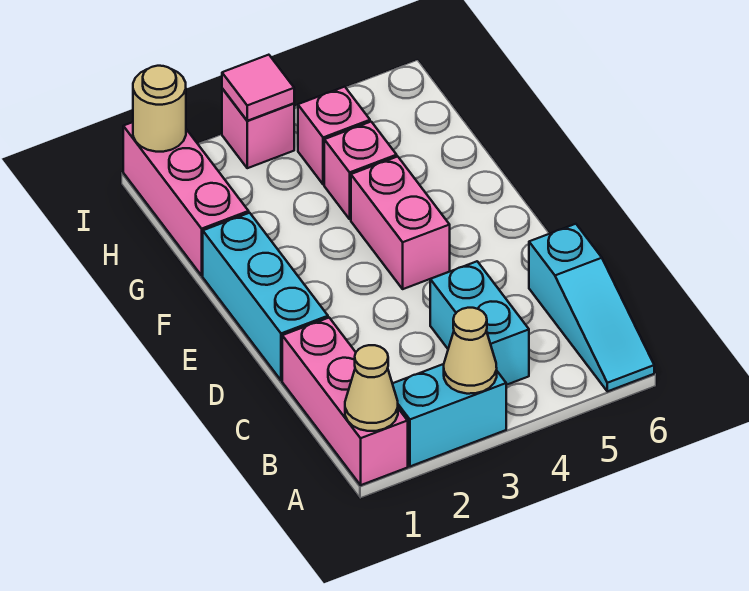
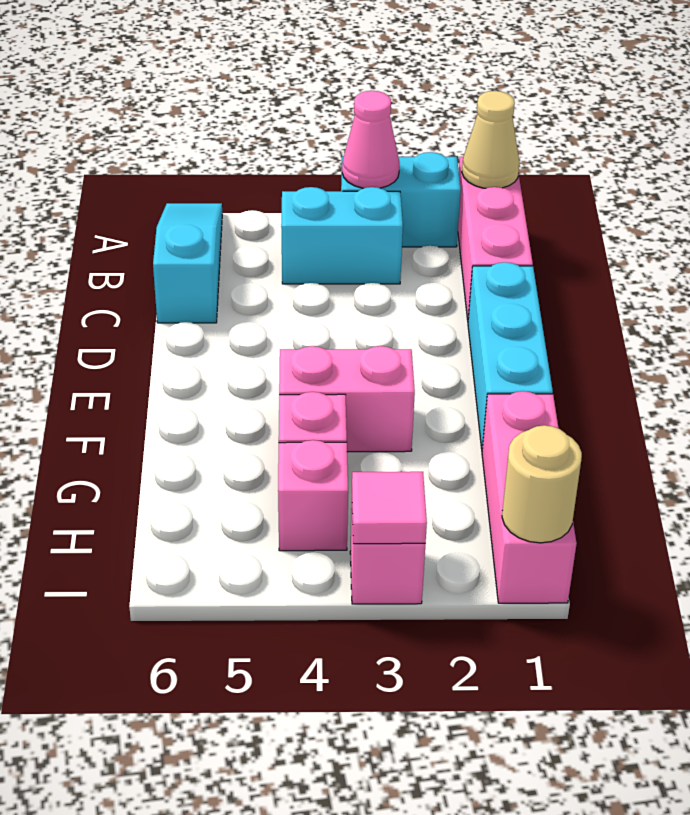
tan cone A3 level 2 -> pink cone A3 level 2
cyan brick B4:C4 level 1 -> cyan brick B3:B4 level 1
pink brick E4:F4 level 1 -> pink brick F3:F4 level 1

